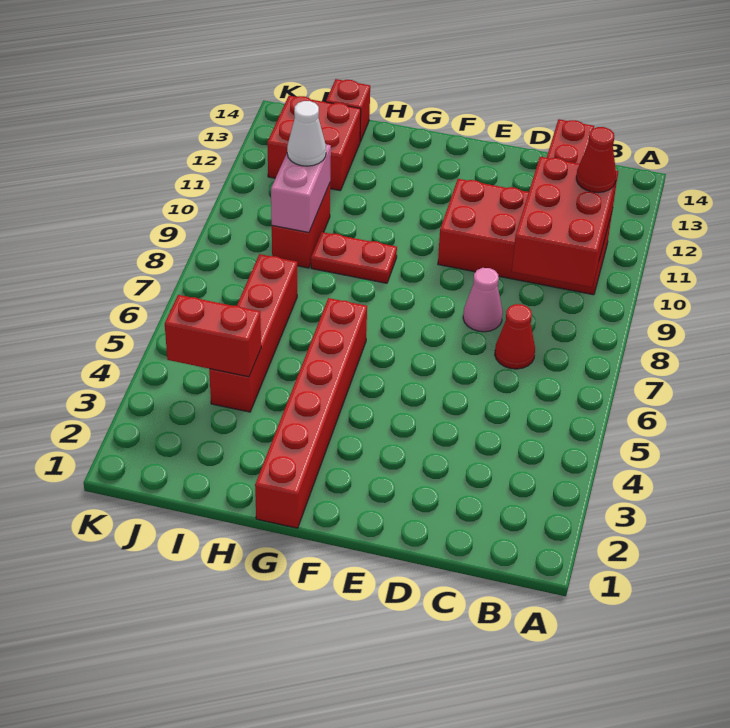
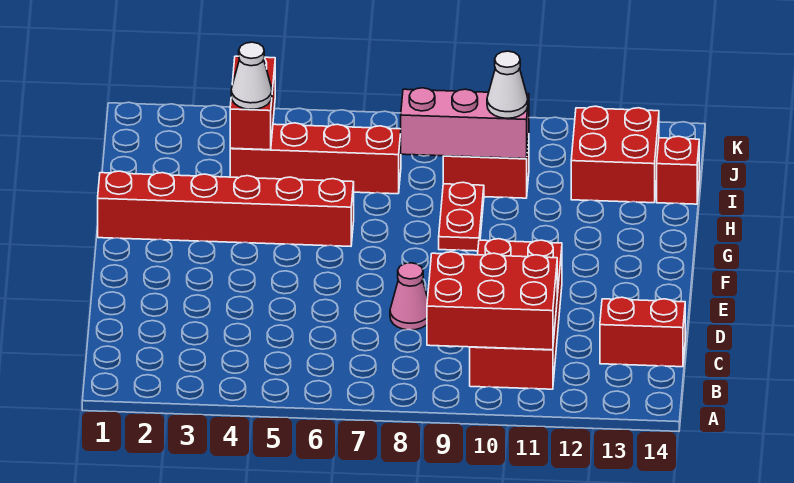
red cone B11 level 3 -> none
red cone C7 level 1 -> none
none -> white cone I4 level 3
pink brick I9:I10 level 2 -> pink brick I8:I10 level 2

